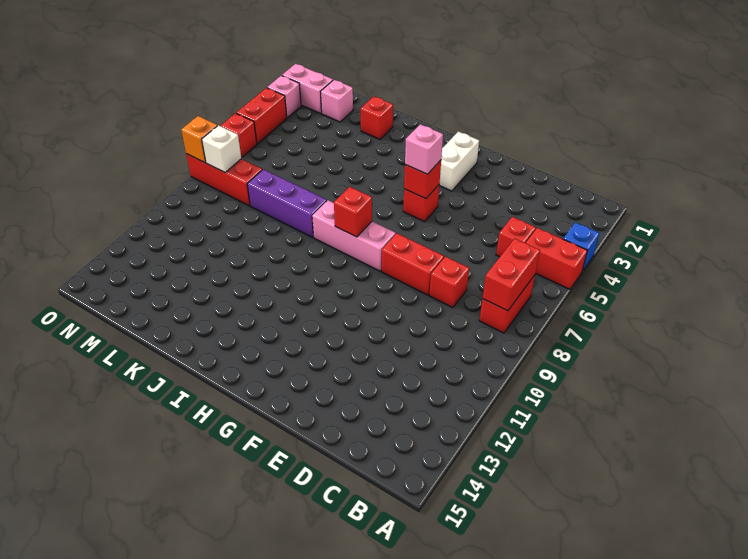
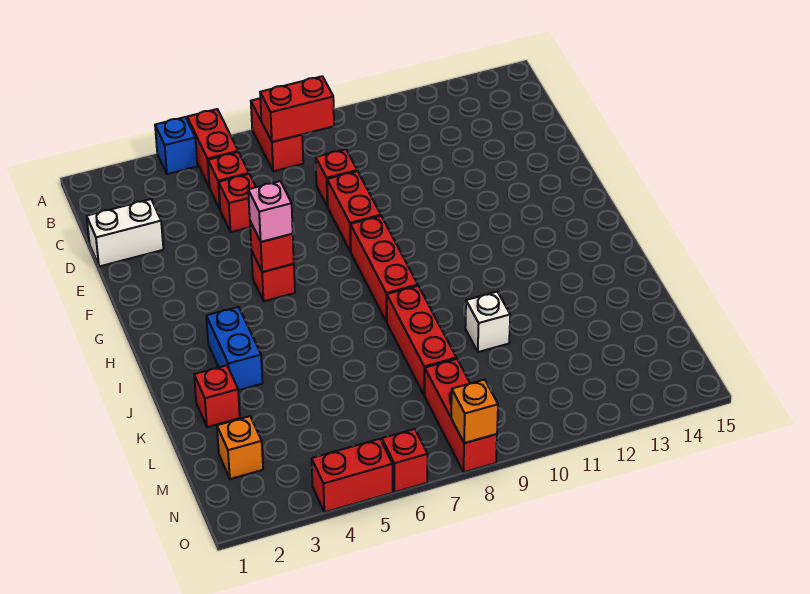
red brick B7:B8 level 1 -> red brick A7:B7 level 1
white brick G2:G3 level 1 -> white brick D1:D2 level 1
pink brick G8:I8 level 1 -> red brick G8:I8 level 1
red brick H8 level 2 -> red brick D5 level 1
none -> blue brick I3:J3 level 1
purple brick J8:L8 level 1 -> red brick J8:L8 level 1
pink brick M2 level 1 -> orange brick M2 level 1
pink brick N2:O2 level 1 -> none
white brick N8 level 2 -> white brick K10 level 1
pink brick O3 level 1 -> none

